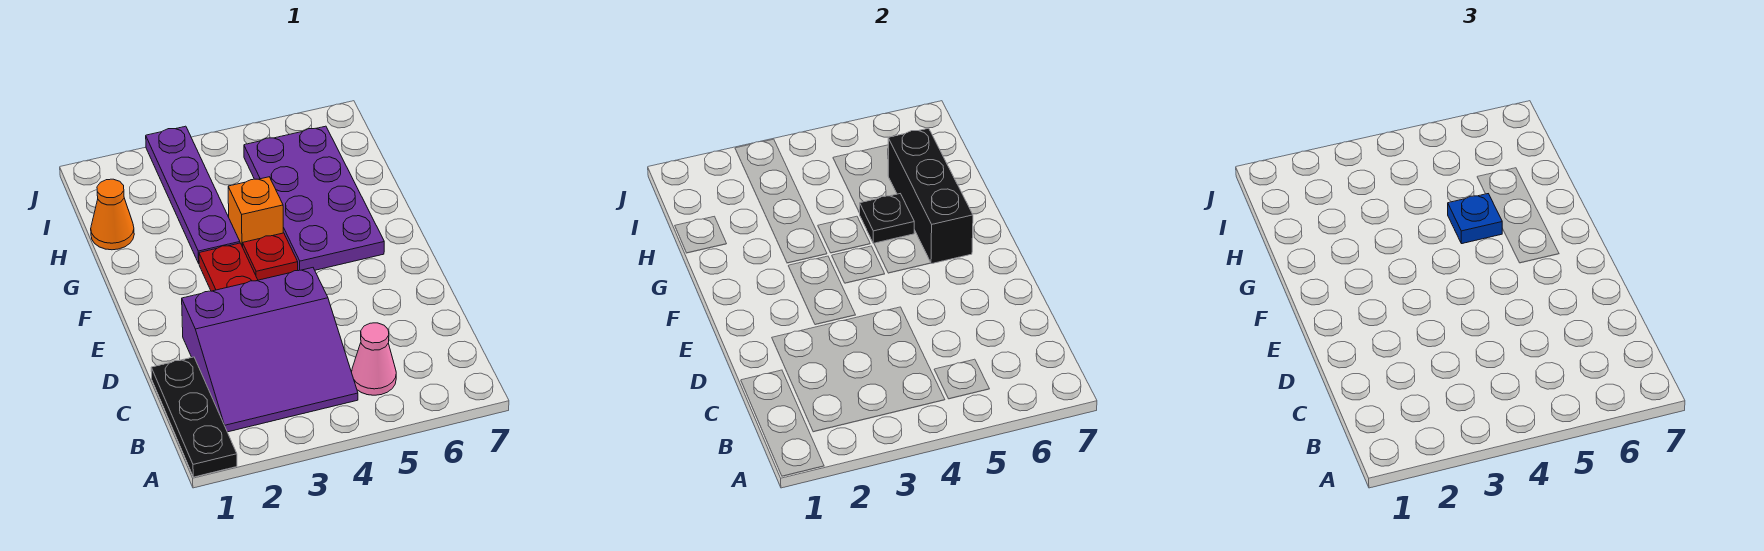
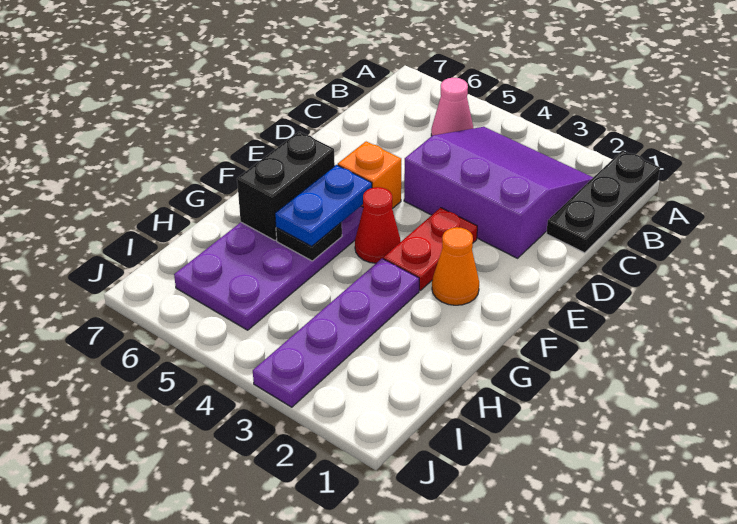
red plate F4 level 1 -> red cone F4 level 1
black brick F6:H6 level 2 -> black brick F6:G6 level 2
orange brick G4 level 1 -> orange brick E5 level 1
blue plate G5 level 3 -> blue plate F5:G5 level 3
orange cone H1 level 1 -> orange cone F2 level 1

